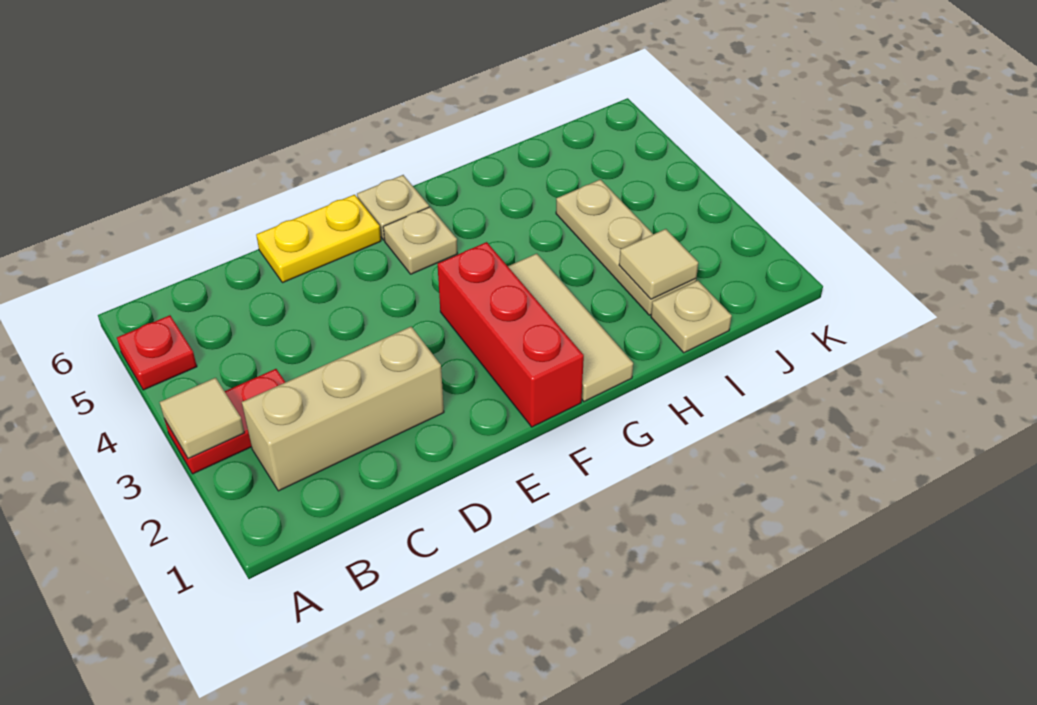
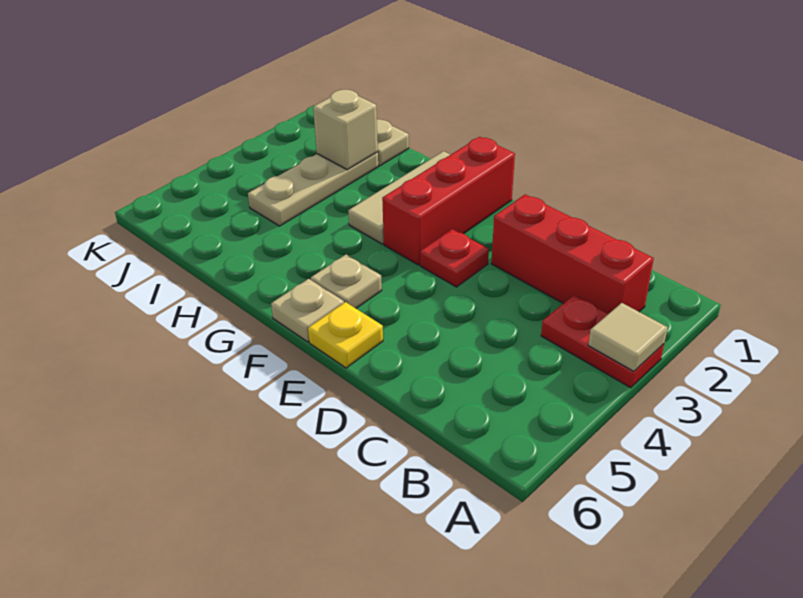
red plate A5 level 1 -> red plate E3 level 1
tan brick B2:D2 level 1 -> red brick B2:D2 level 1
yellow plate D6:E6 level 1 -> yellow plate E6 level 1
tan tile I2 level 2 -> tan brick I2 level 2

